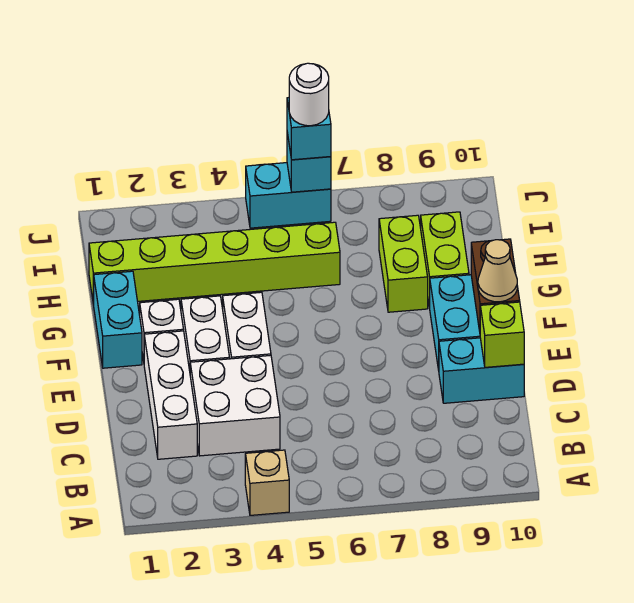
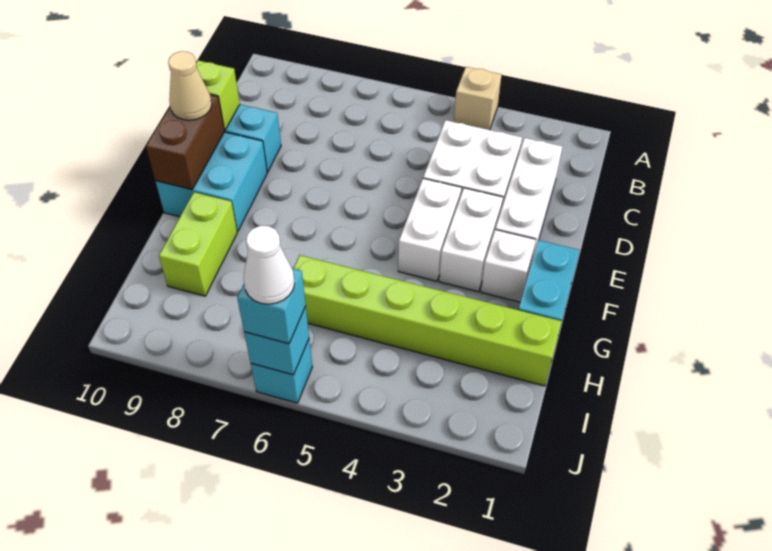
lime brick G8:H8 level 1 -> none
cyan brick J5:J6 level 1 -> cyan brick J6 level 1
white round brick J6 level 4 -> white cone J6 level 4

